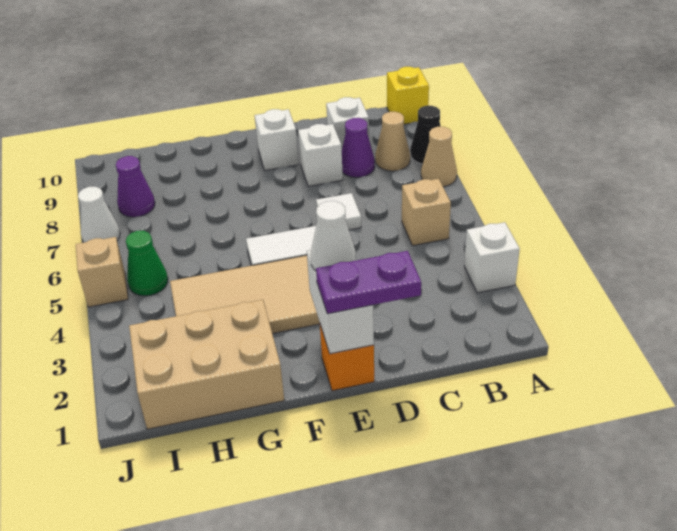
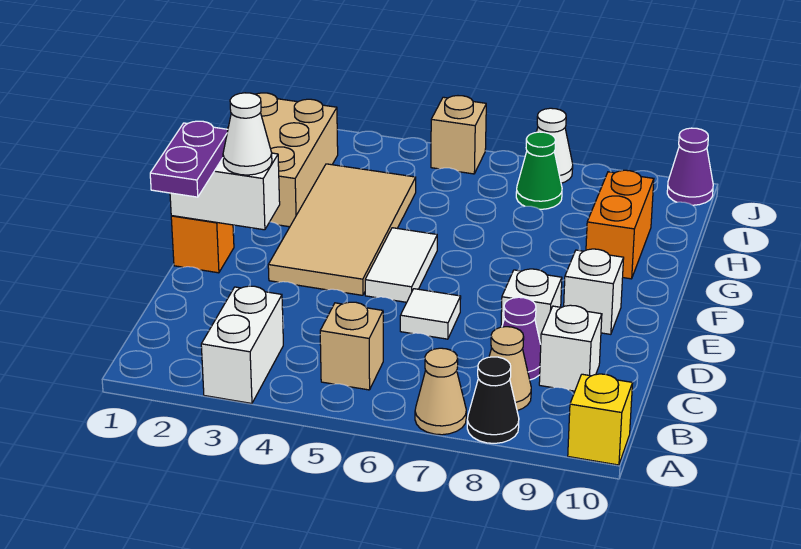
white brick A3 level 1 -> white brick A3:B3 level 1
none -> orange brick G9:H9 level 1
green cone I5 level 1 -> green cone I7 level 1
purple cone I8 level 1 -> purple cone J10 level 1

